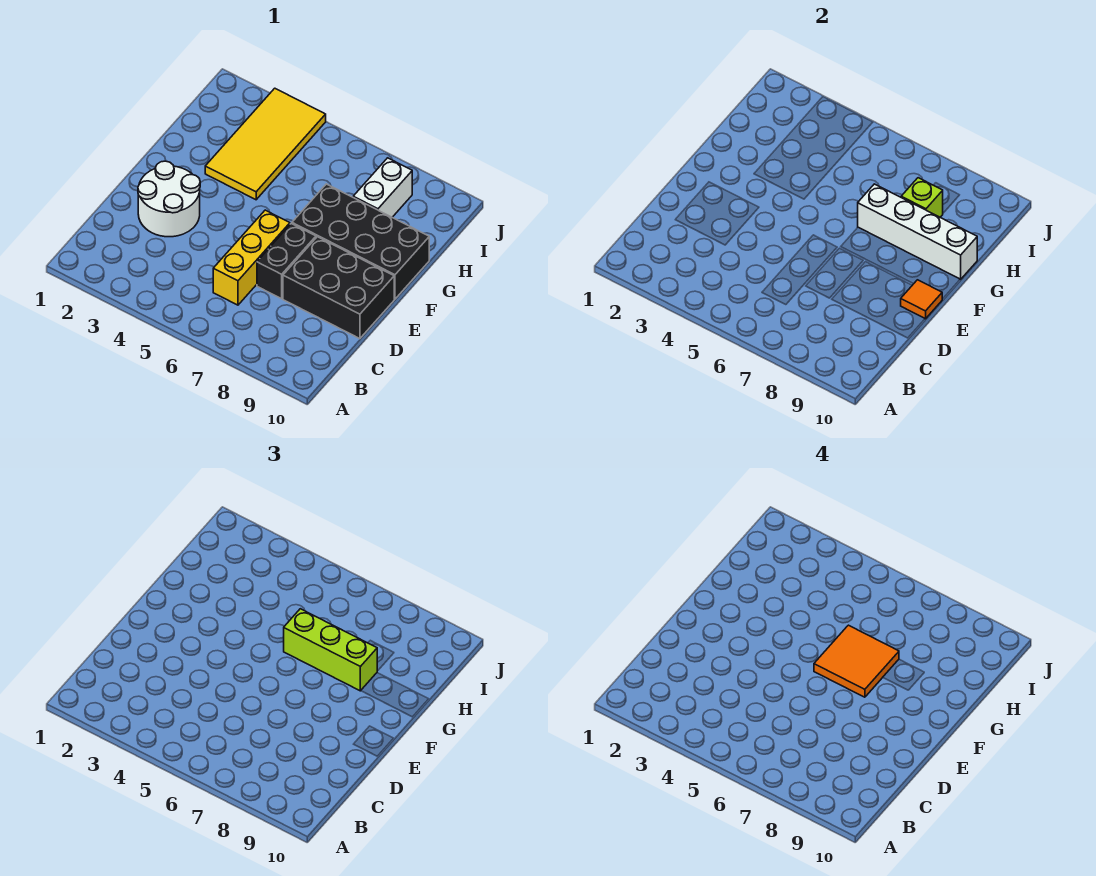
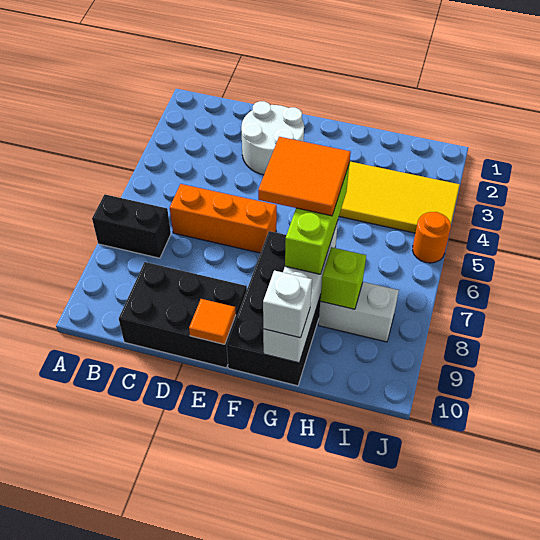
yellow brick C6:E6 level 1 -> orange brick C6:E6 level 1
black brick D7:E7 level 1 -> black brick A7:B7 level 1
black brick D8:E10 level 1 -> black brick C9:E10 level 1
none -> white brick G10 level 3
none -> orange round brick J5 level 1

